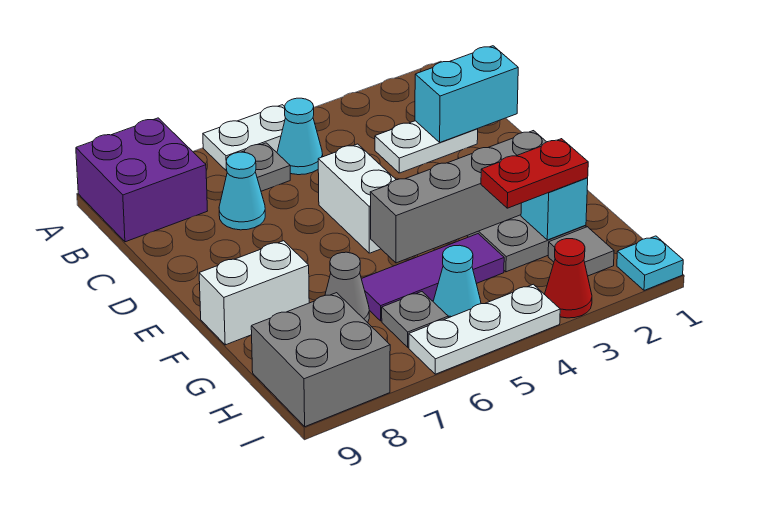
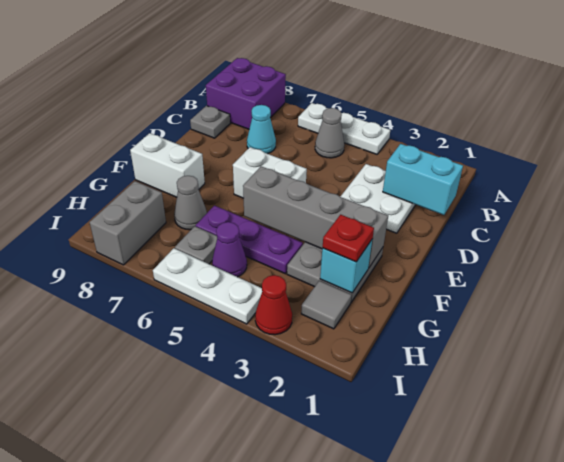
white plate A5:A6 level 1 -> white plate A4:A6 level 1
cyan cone B5 level 1 -> grey cone B5 level 1
grey plate B6 level 1 -> grey plate C9 level 1
white plate C2:C3 level 1 -> white plate C2:D3 level 1
white brick D5:E5 level 1 -> white brick E5:E6 level 1
red plate G2:G3 level 3 -> red plate G2 level 3
purple tile G4:G6 level 1 -> purple plate G4:G6 level 1
cyan cone H5 level 1 -> purple cone H5 level 1
grey brick H8:I9 level 1 -> grey brick H8:I8 level 1
cyan plate I1 level 1 -> none

